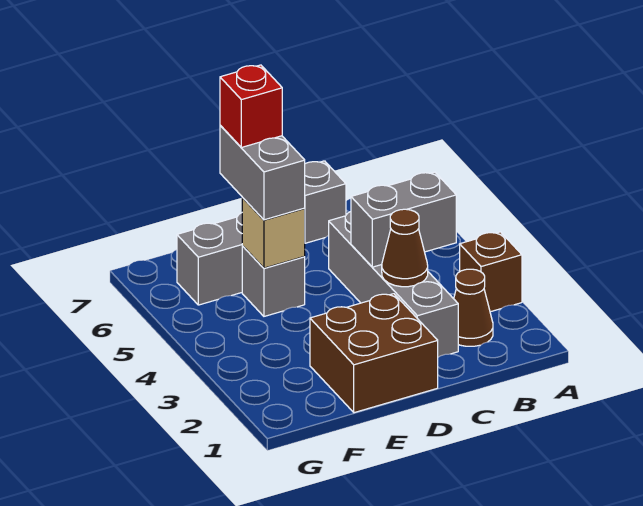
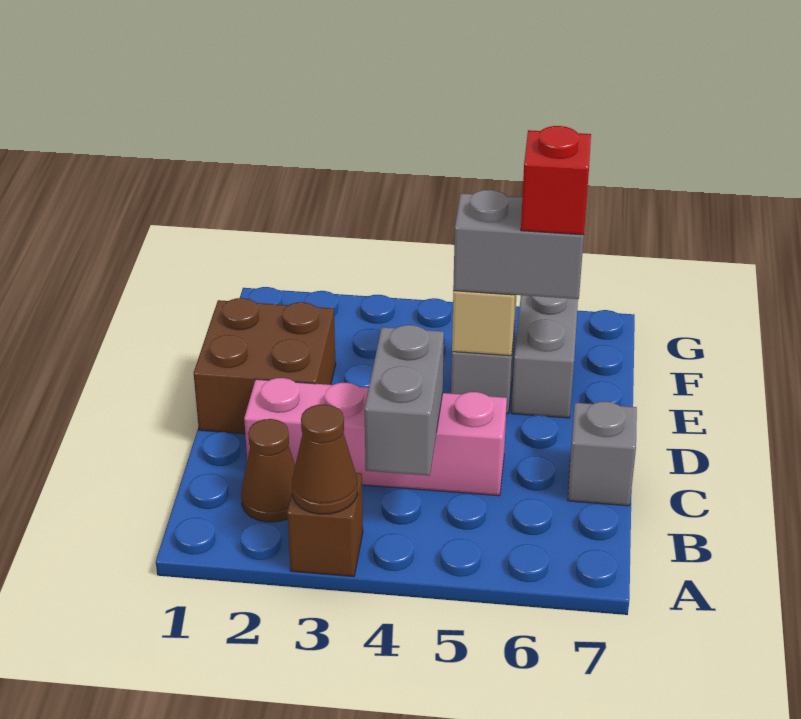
grey brick C2:C5 level 1 -> pink brick C2:C5 level 1
brown cone C3 level 2 -> brown cone A3 level 2

